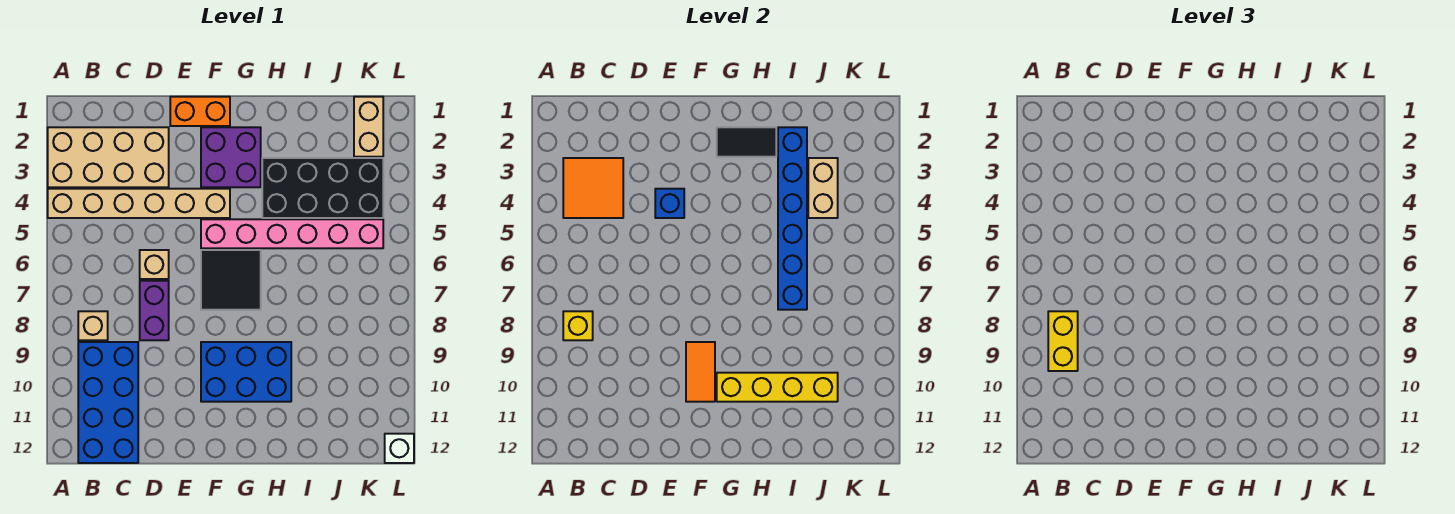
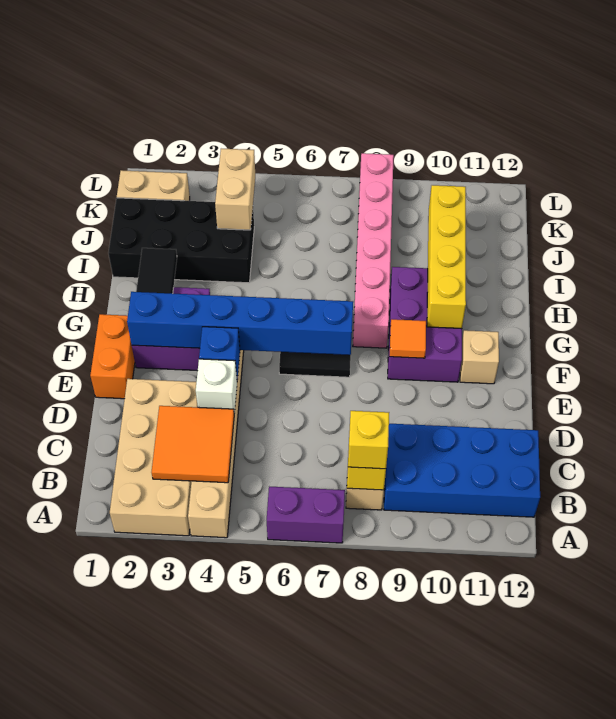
yellow brick B8:B9 level 3 -> yellow brick B8 level 3
tan brick D6 level 1 -> tan brick F11 level 1
purple brick D7:D8 level 1 -> purple brick A6:A7 level 1
pink brick F5:K5 level 1 -> pink brick G8:L8 level 1
blue brick F9:H10 level 1 -> purple brick F9:H10 level 1
orange tile F9:F10 level 2 -> orange tile F9 level 2
black brick H3:K4 level 1 -> black brick I1:J4 level 1
blue brick I2:I7 level 2 -> blue brick F2:F7 level 2
tan brick J3:J4 level 2 -> tan brick J4:K4 level 2
white brick L12 level 1 -> white brick D4 level 2

